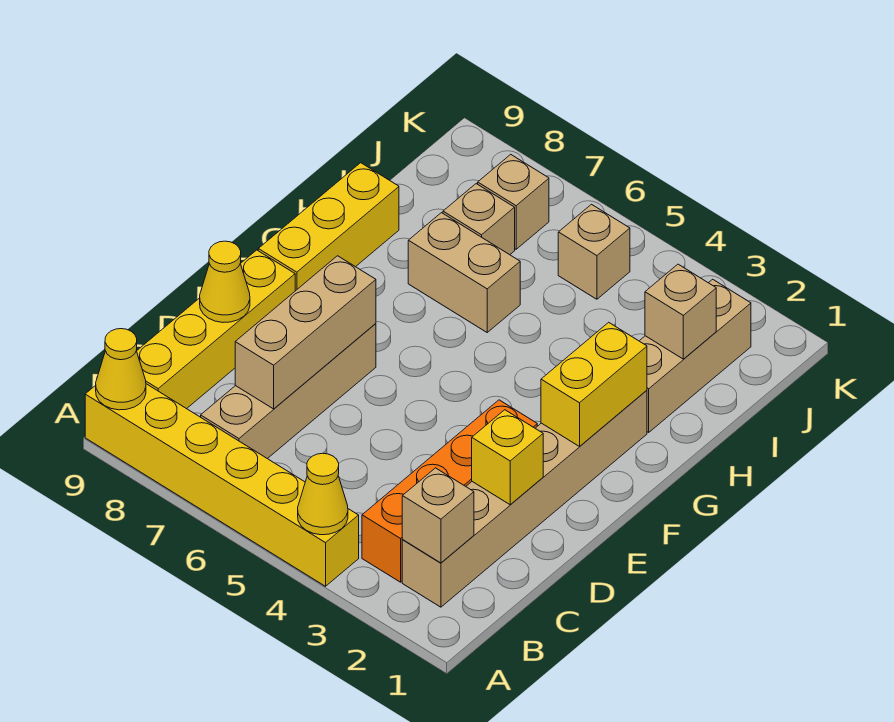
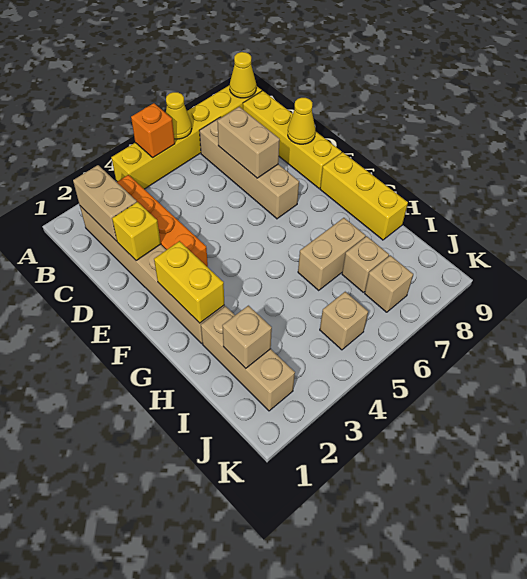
yellow cone A4 level 2 -> yellow cone A6 level 2
none -> orange brick A5 level 2
tan brick B2 level 2 -> tan brick B2:C2 level 2
tan brick C7:E7 level 2 -> tan brick C7:D7 level 2

